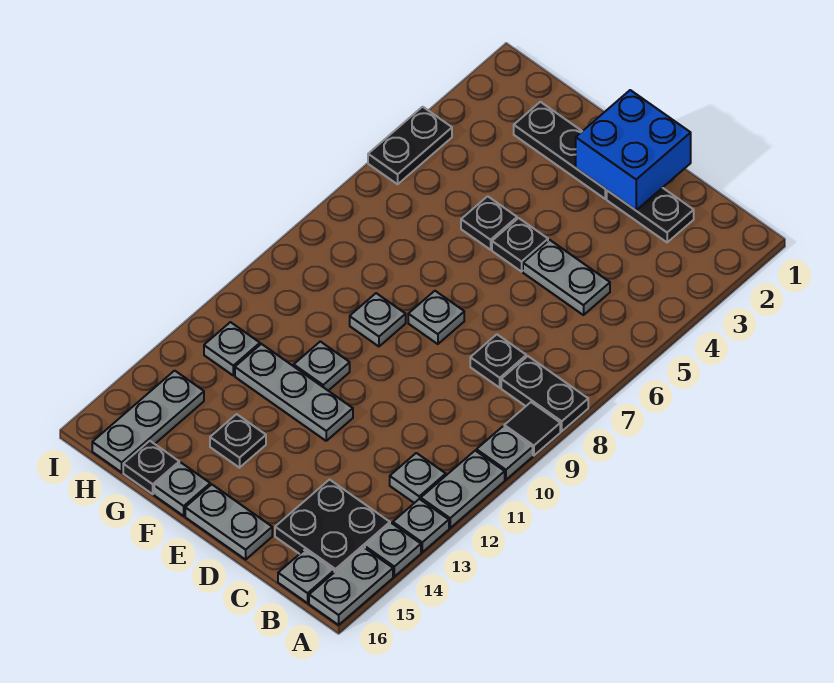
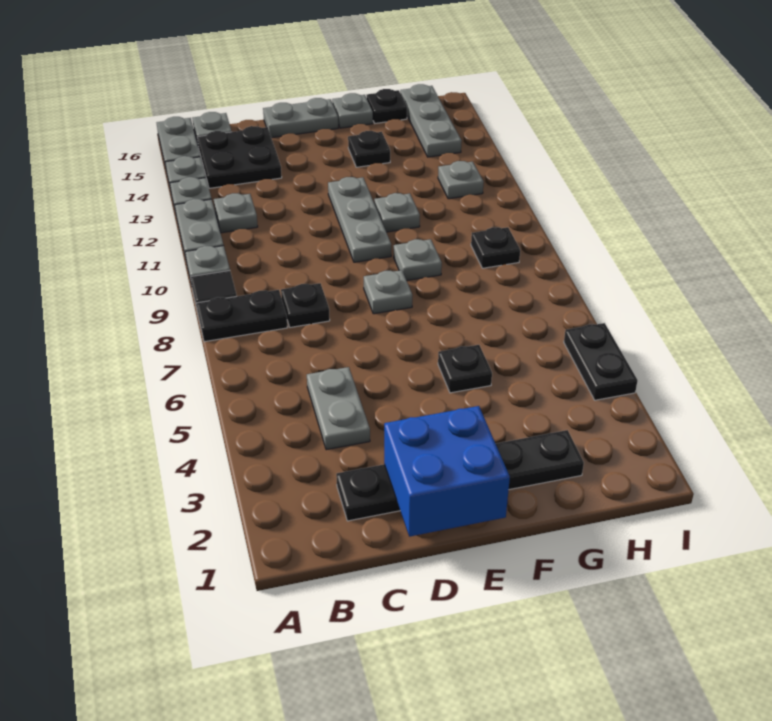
grey plate C5:D5 level 1 -> grey plate C4:C5 level 1
black plate E5 level 1 -> black plate H9 level 1
grey plate E12:G12 level 1 -> grey plate E10:E12 level 1

